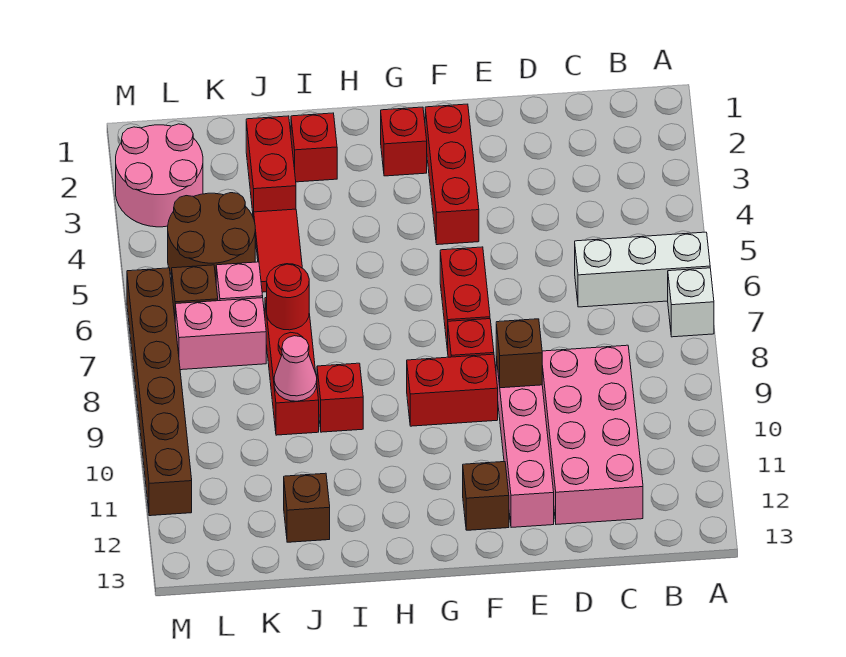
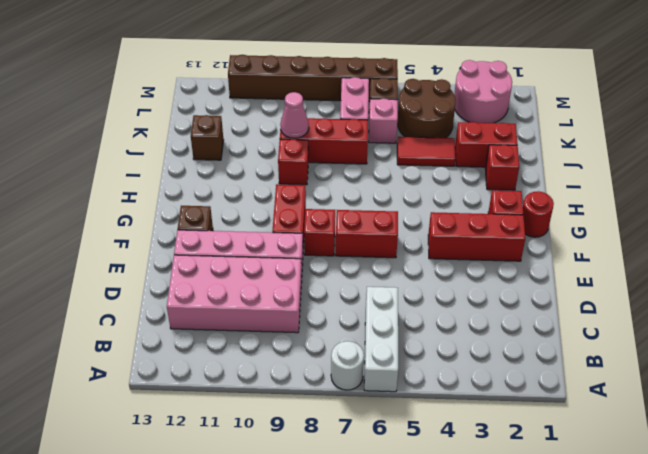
white brick A7 level 1 -> white round brick A7 level 1
brown brick E9 level 2 -> none
red round brick J7 level 2 -> red round brick G1 level 1

